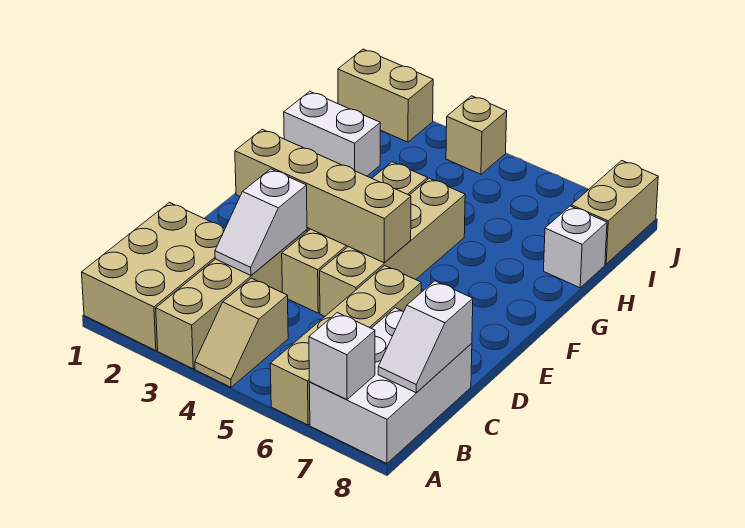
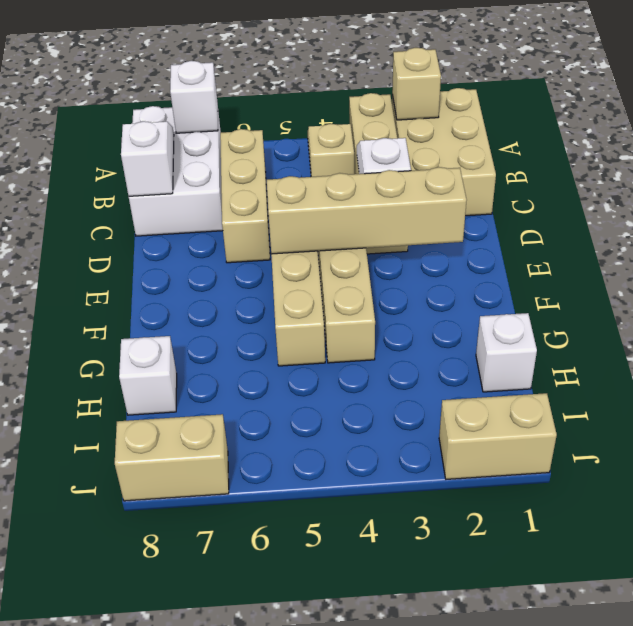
tan brick A6:D6 level 1 -> tan brick B6:D6 level 1
white brick H1:H2 level 1 -> white brick H1 level 1
tan brick I8:J8 level 1 -> tan brick J7:J8 level 1
tan brick J4 level 1 -> tan brick A2 level 2

